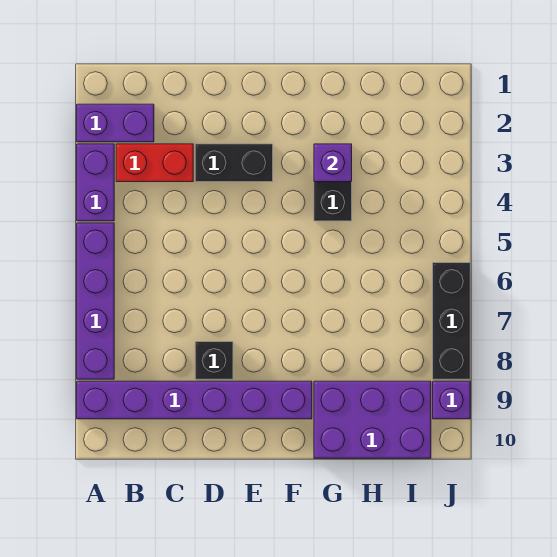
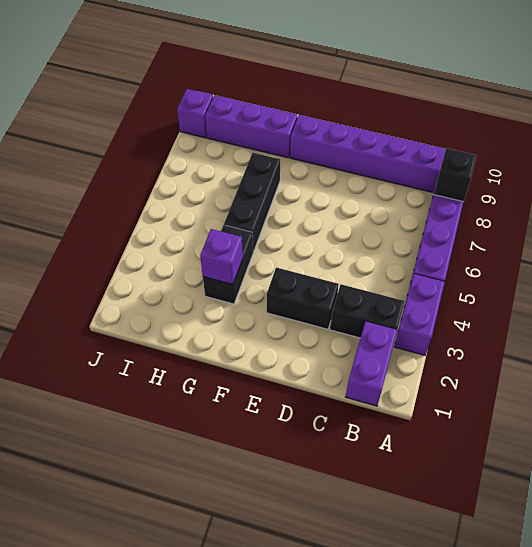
purple brick A2:B2 level 1 -> purple brick B1:B2 level 1
red brick B3:C3 level 1 -> black brick B3:C3 level 1
black brick D8 level 1 -> black brick A8 level 2
purple brick G9:I10 level 1 -> purple brick G9:I9 level 1
black brick J6:J8 level 1 -> black brick G5:G7 level 1

